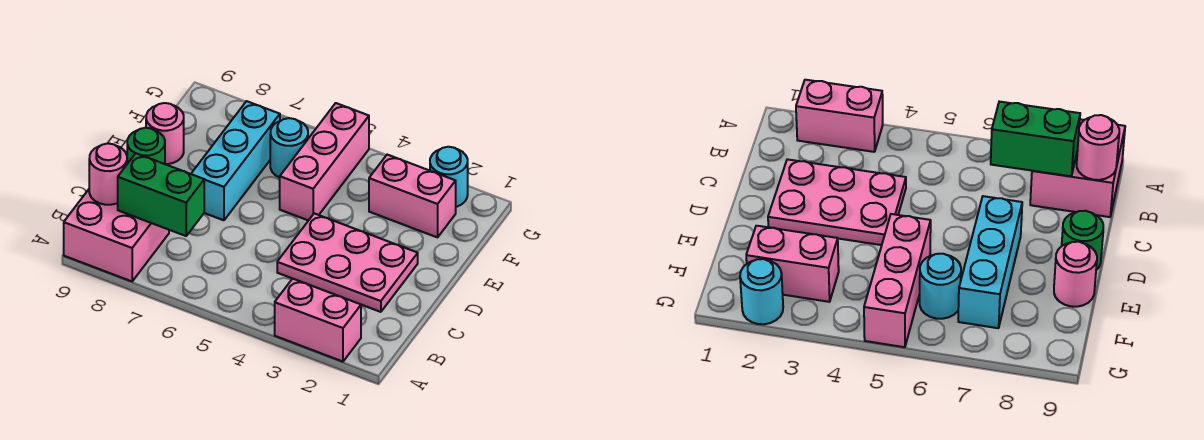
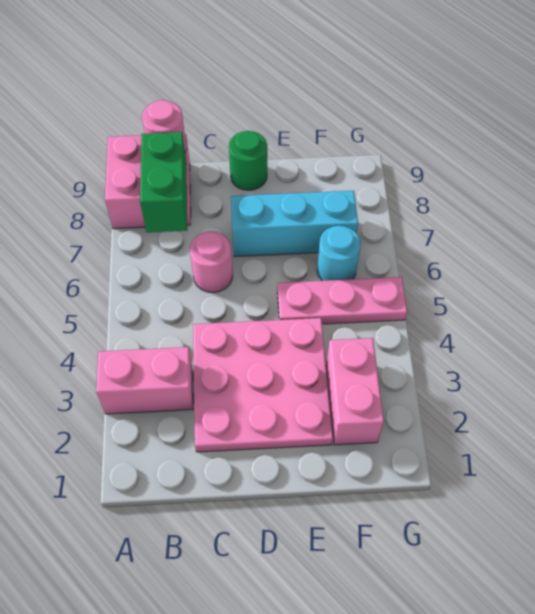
pink brick A2:A3 level 1 -> pink brick A3:B3 level 1
pink plate C2:D4 level 1 -> pink plate C2:E4 level 1
pink brick E5:G5 level 1 -> pink plate E5:G5 level 1
pink round brick E9 level 1 -> pink round brick C6 level 1
cyan round brick G2 level 1 -> none

